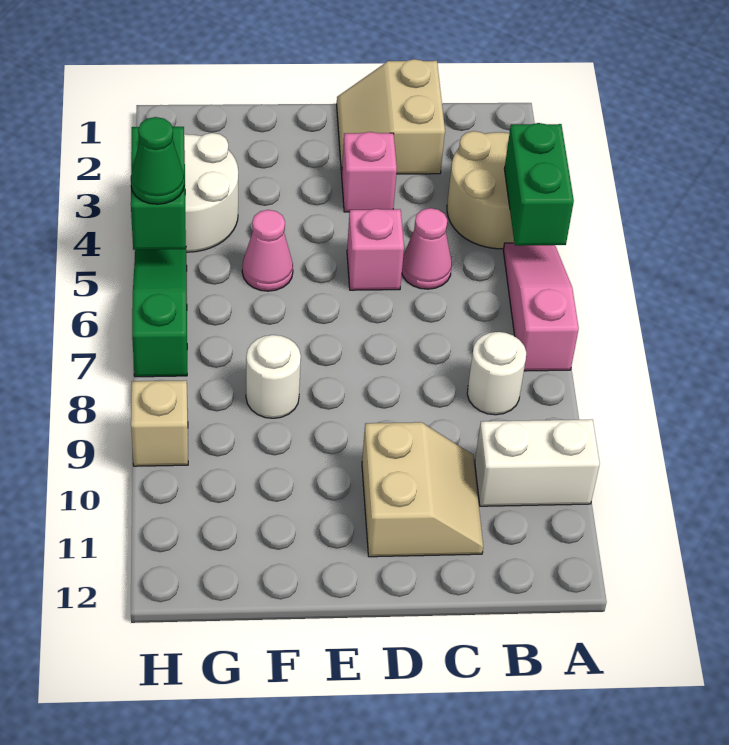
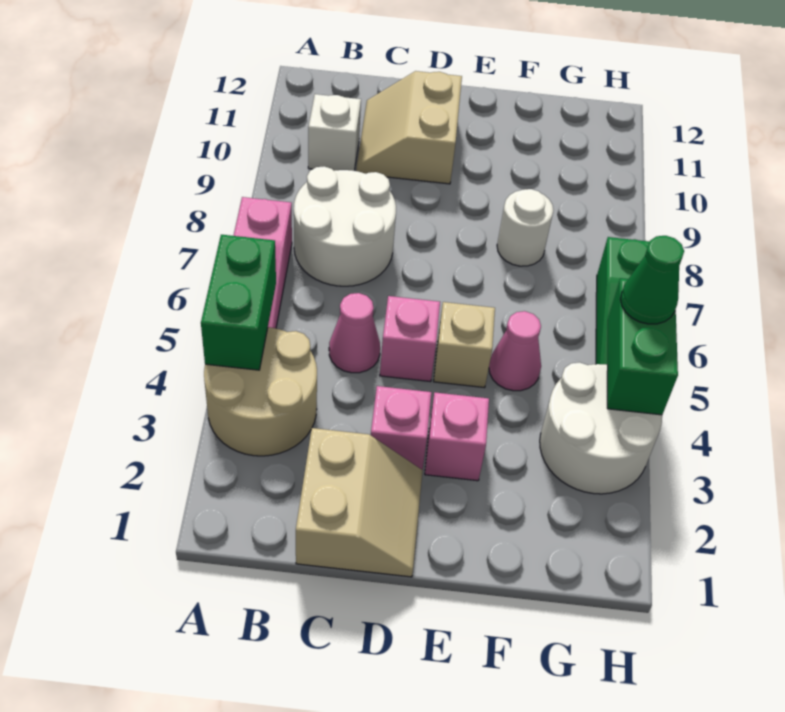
white brick A10:B10 level 1 -> white brick B10 level 1
white round brick B8 level 1 -> white round brick B7:C8 level 1
none -> pink brick E3 level 1
tan brick H9 level 1 -> tan brick E5 level 1

